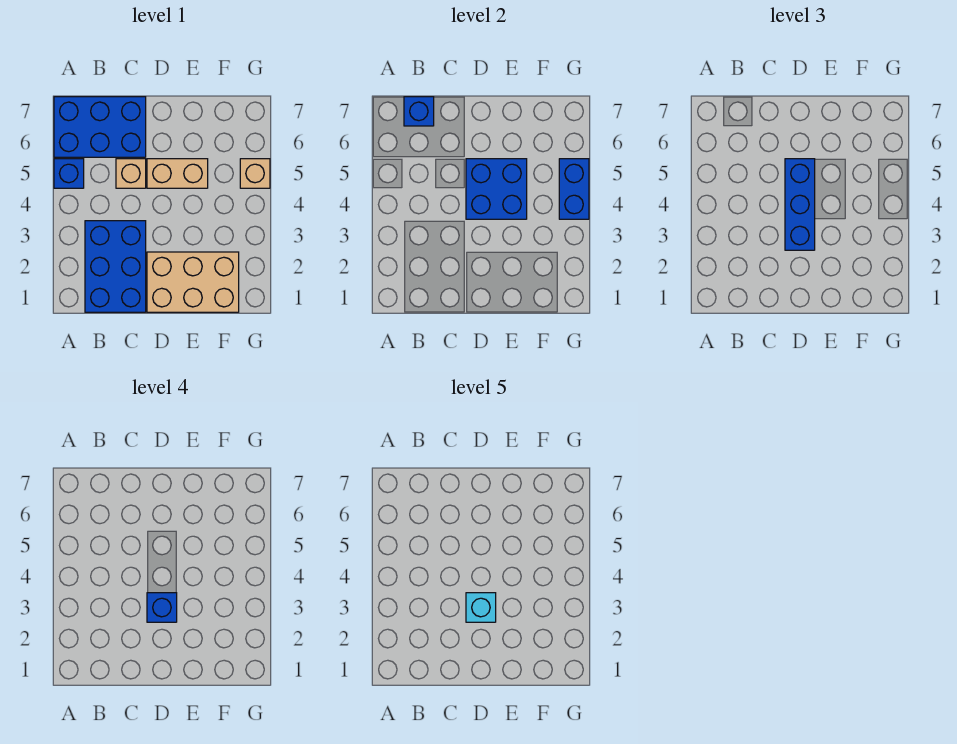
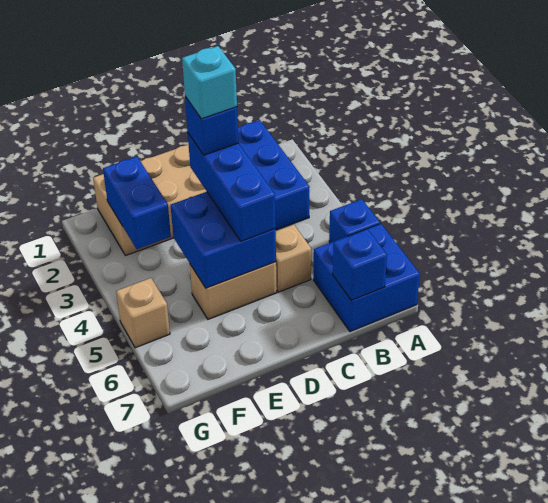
blue brick A6:C7 level 1 -> blue brick A6:B7 level 1
blue brick G4:G5 level 2 -> blue brick F2:F3 level 2

